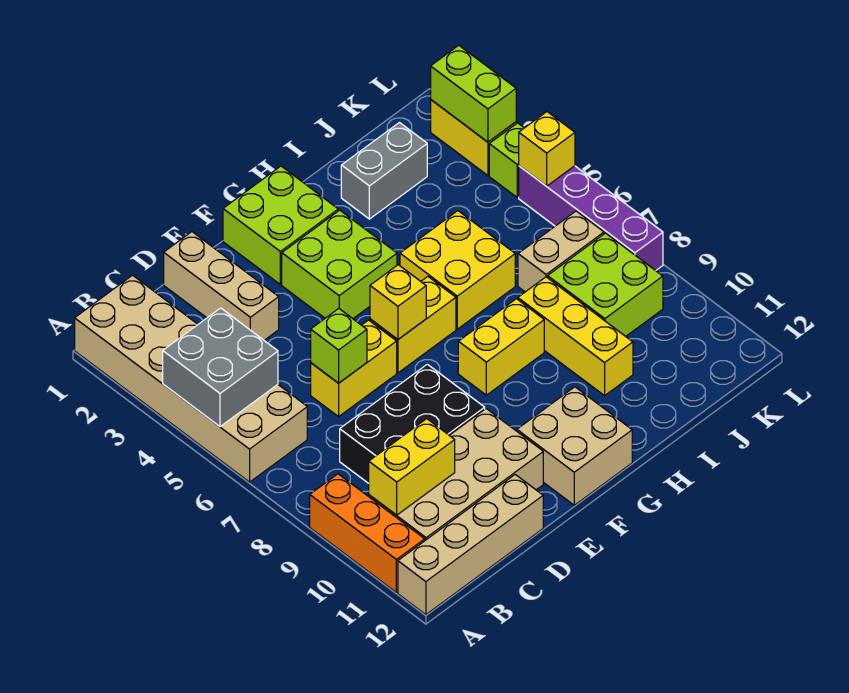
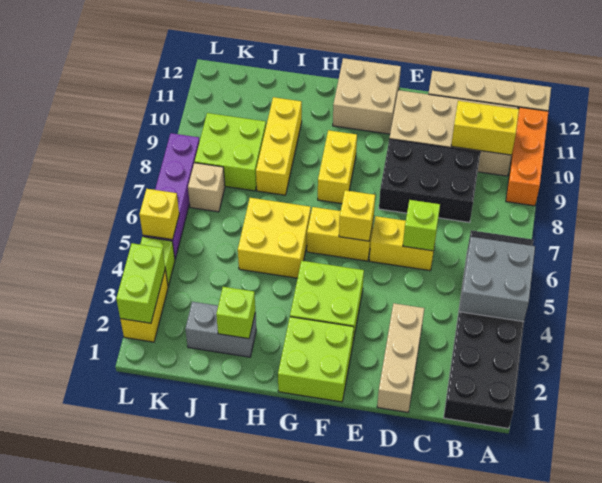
tan brick A1:B6 level 1 -> black brick A1:B6 level 1
yellow brick G8:H8 level 1 -> yellow brick G8:G9 level 1
none -> lime brick I2 level 2
tan brick J7:K7 level 1 -> tan brick K7 level 1

